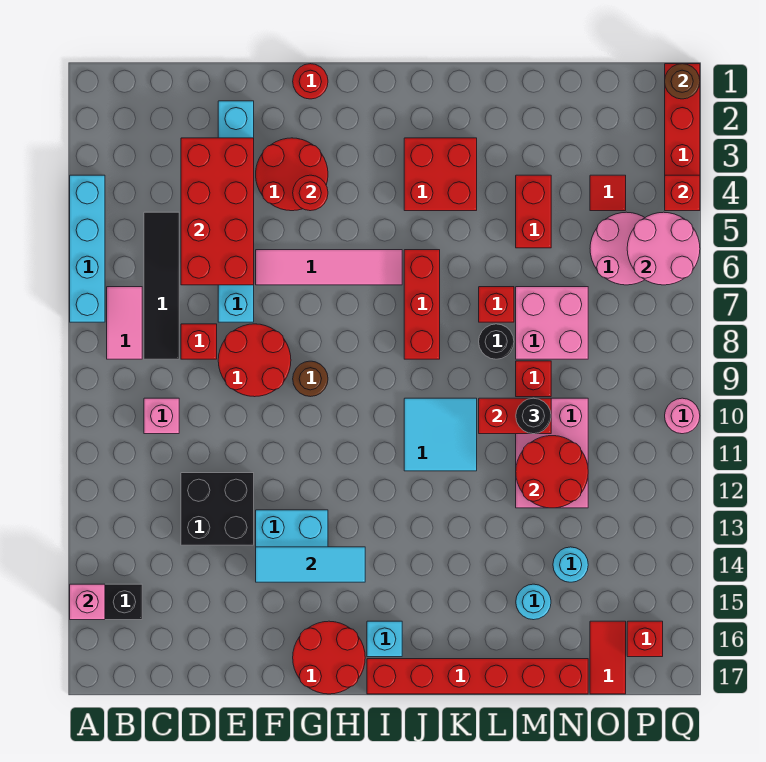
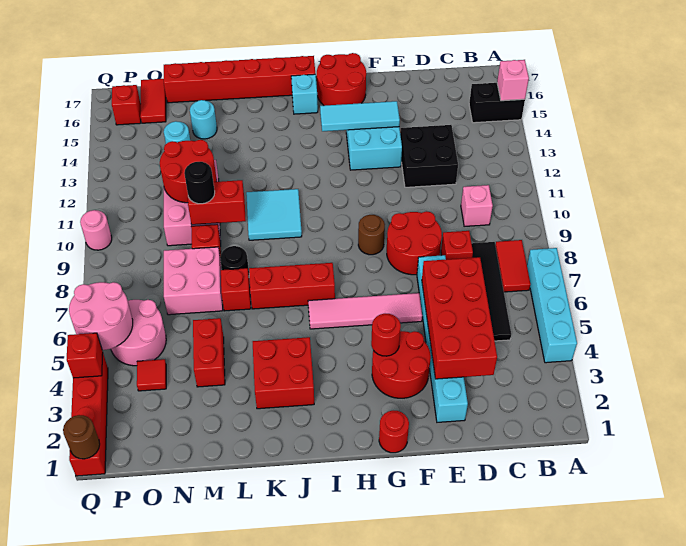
pink tile B7:B8 level 1 -> red tile B7:B8 level 1
red brick J6:J8 level 1 -> red brick I7:K7 level 1

